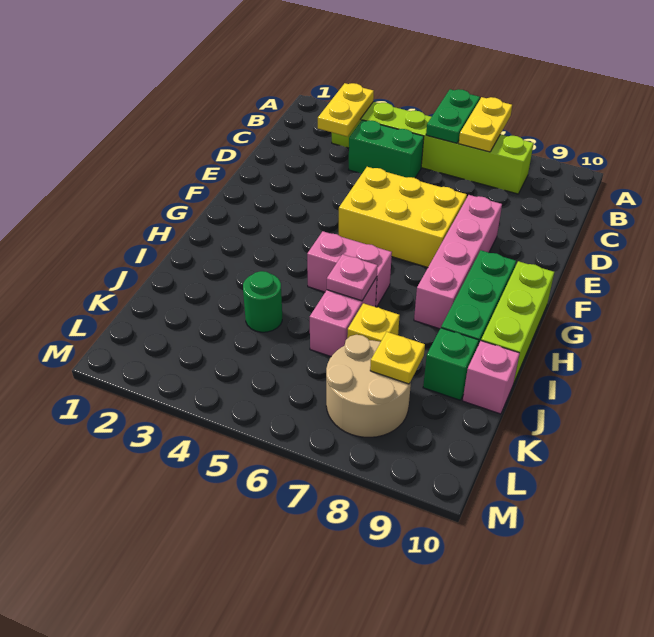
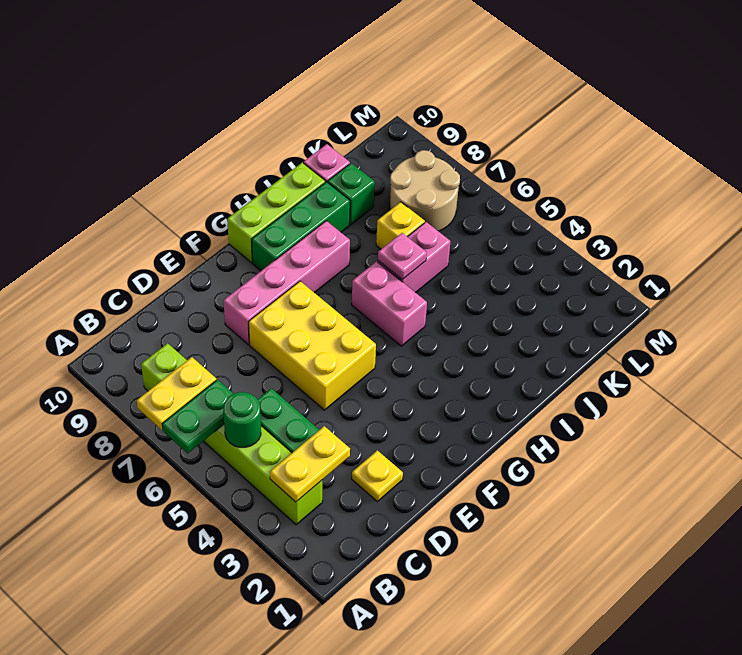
green round brick J4 level 1 -> green round brick B5 level 2
yellow plate K8 level 2 -> yellow plate D2 level 1

